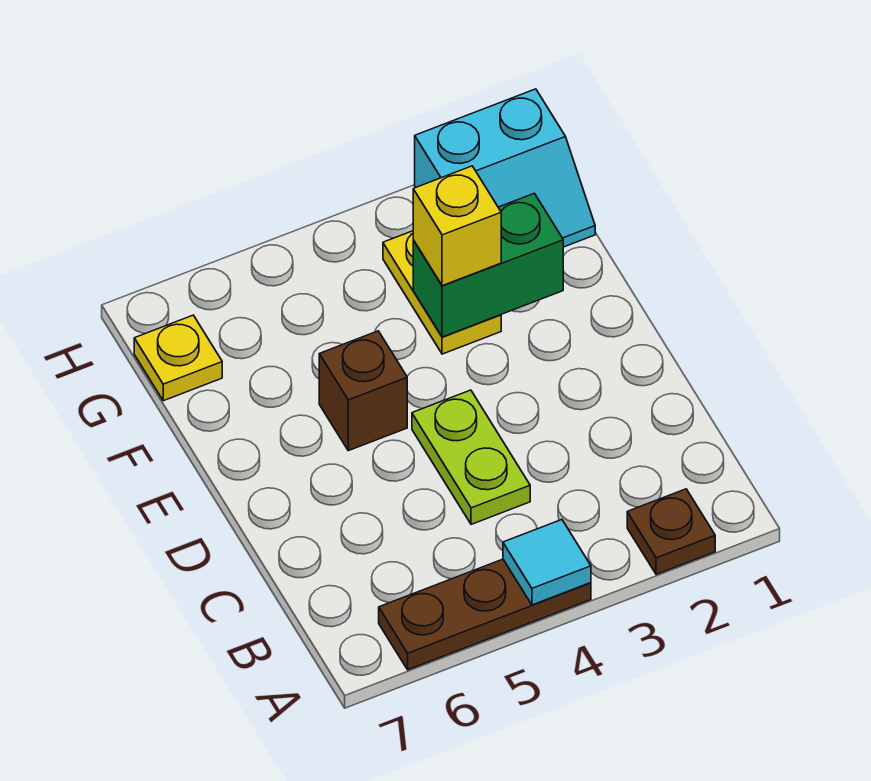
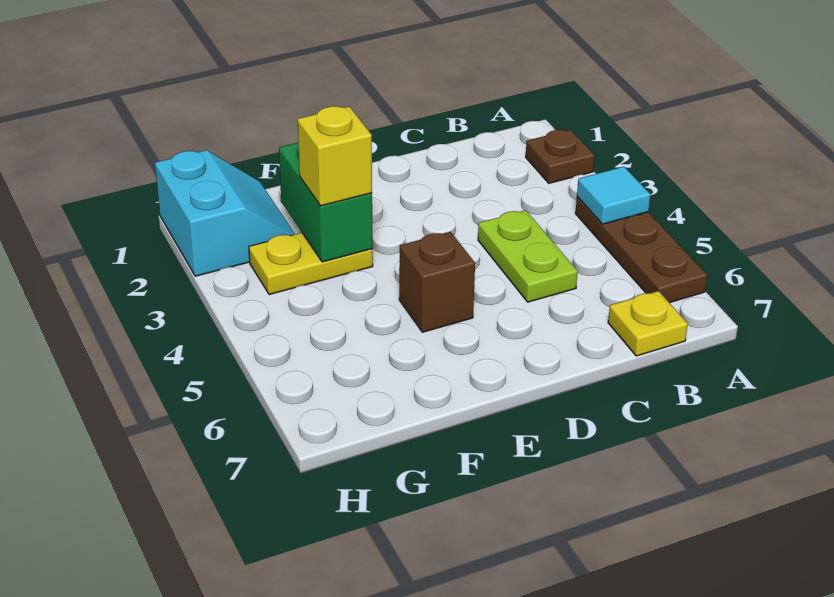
lime plate C4:D4 level 1 -> lime plate C4:C5 level 1
yellow plate G7 level 1 -> yellow plate B7 level 1

